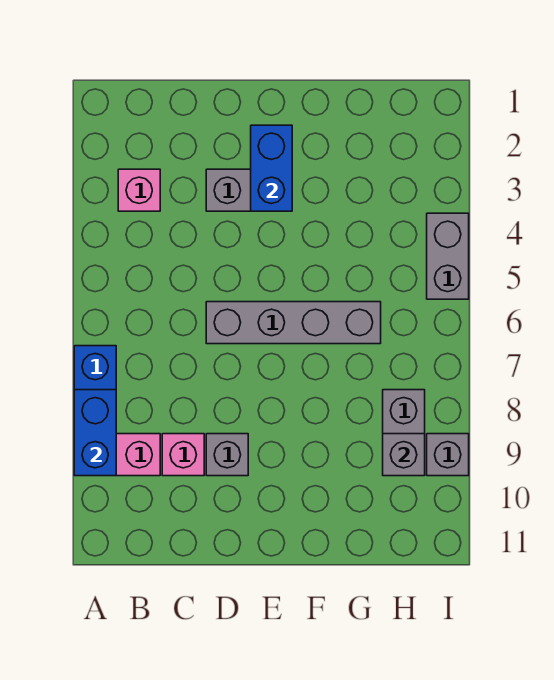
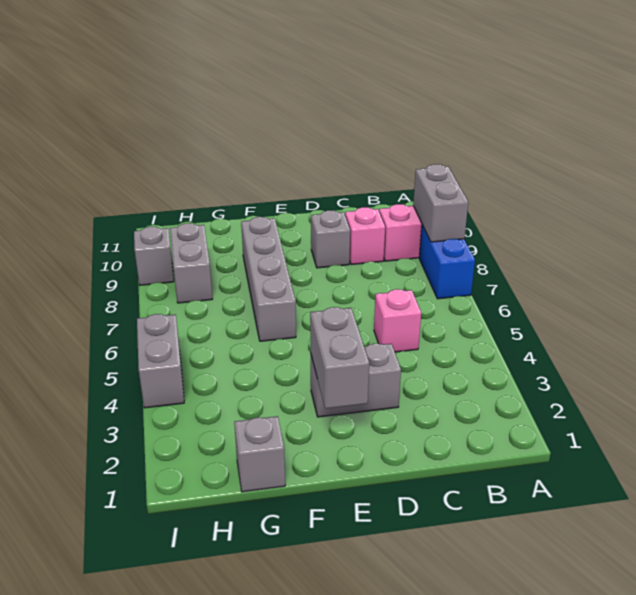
blue brick A8:A9 level 2 -> grey brick A8:A9 level 2
pink brick B3 level 1 -> pink brick C5 level 1
grey brick D6:G6 level 1 -> grey brick F6:F9 level 1
blue brick E2:E3 level 2 -> grey brick E2:E3 level 2
grey brick H9 level 2 -> grey brick G1 level 1

